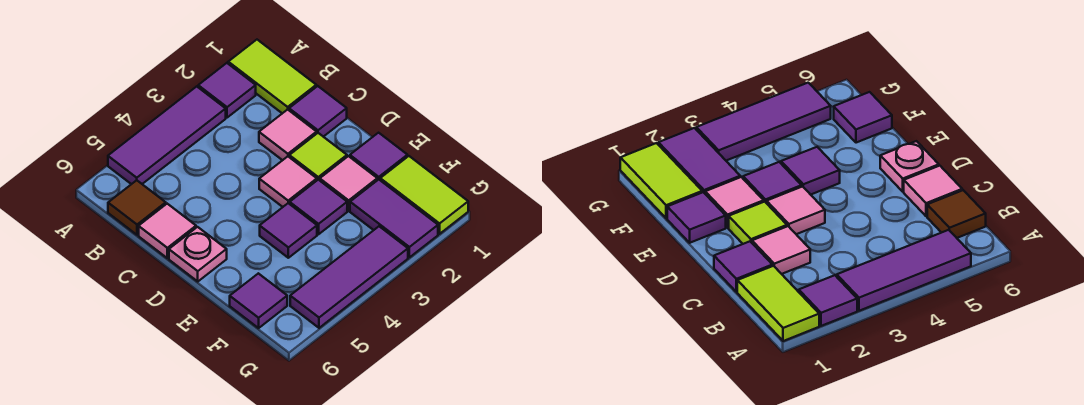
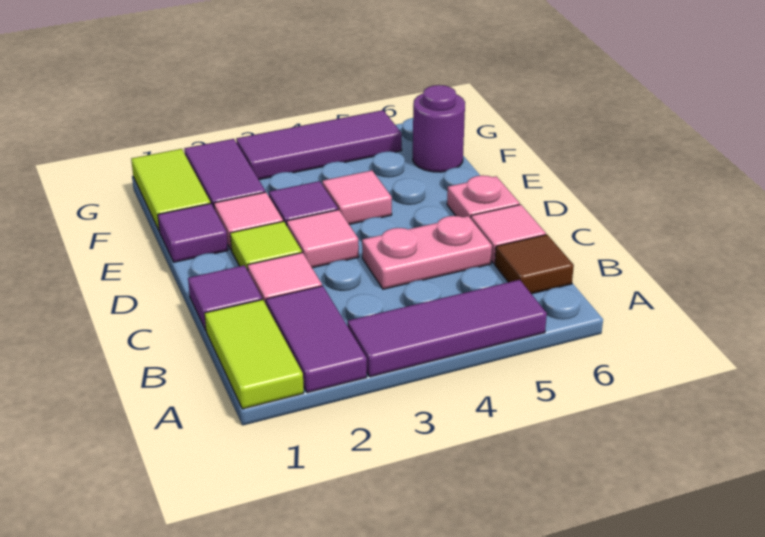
purple tile A2 level 1 -> purple tile A2:B2 level 1
none -> pink plate C4:C5 level 1
purple tile E4 level 1 -> pink tile E4 level 1
purple tile F6 level 1 -> purple round brick F6 level 1

